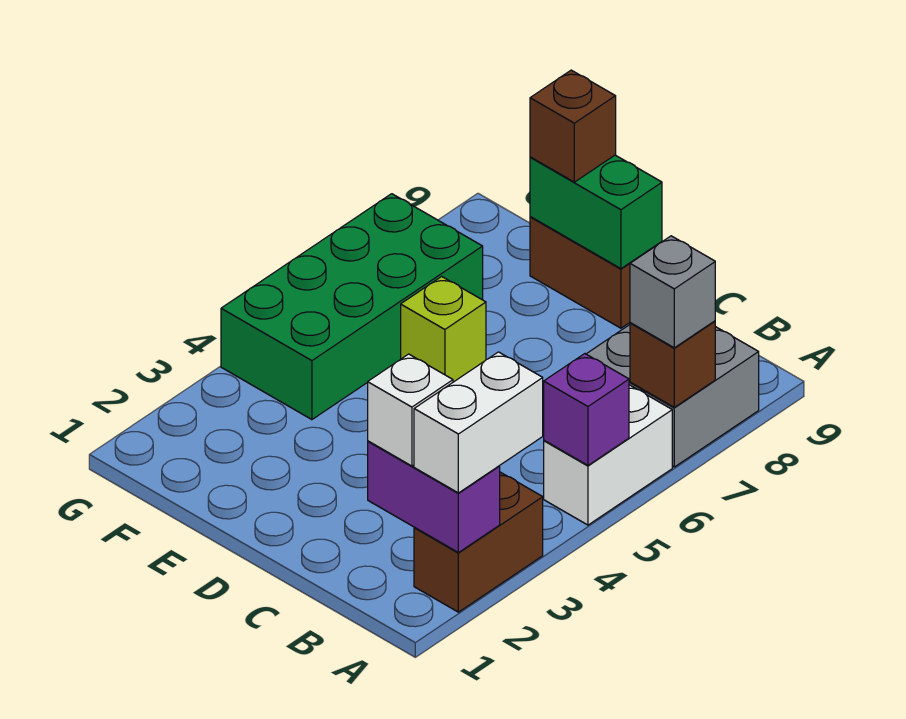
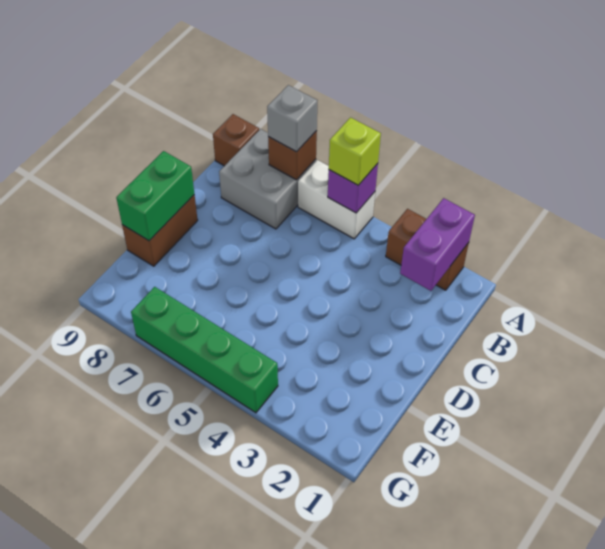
white brick A2:A3 level 3 -> none
white brick B2 level 3 -> none
lime brick E6 level 1 -> lime brick A5 level 3
brown brick E9 level 3 -> brown brick A9 level 1
green brick F4:G7 level 1 -> green brick G4:G7 level 1

